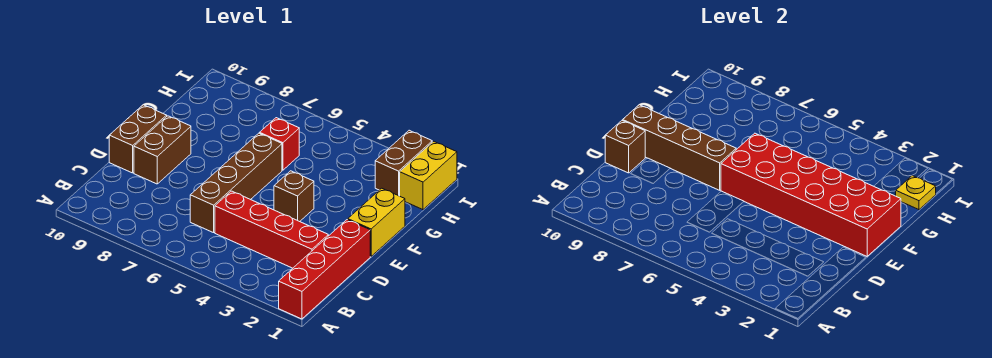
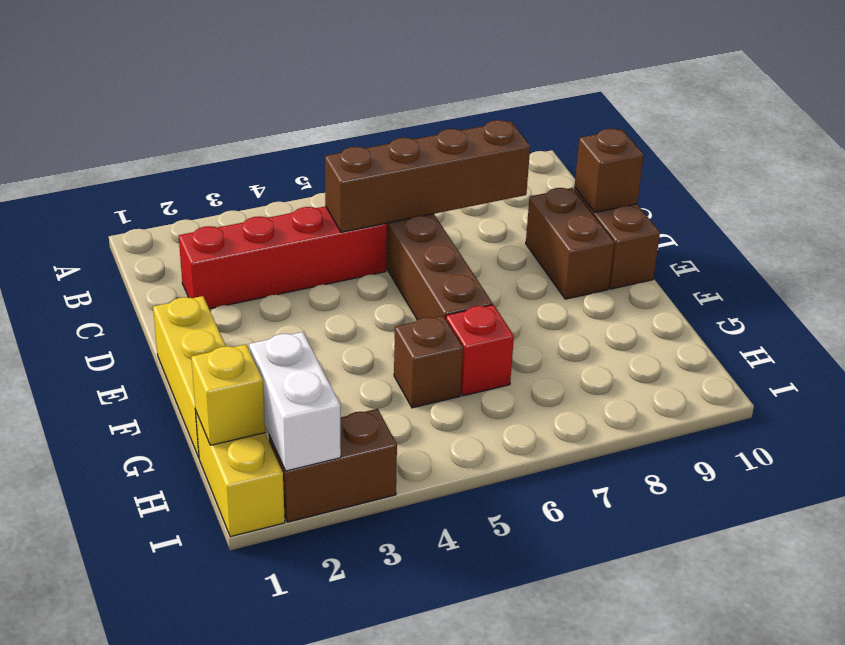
red brick A1:D1 level 1 -> none
yellow brick E1:F1 level 1 -> yellow brick E1:G1 level 1
red brick E1:F6 level 2 -> none
brown brick E4 level 1 -> brown brick G5 level 1
brown brick E7:E10 level 2 -> brown brick C5:C8 level 2
yellow plate H1 level 2 -> yellow brick H1 level 2
brown brick H2:I2 level 1 -> brown brick I2:I3 level 1
none -> white brick H2:I2 level 2

